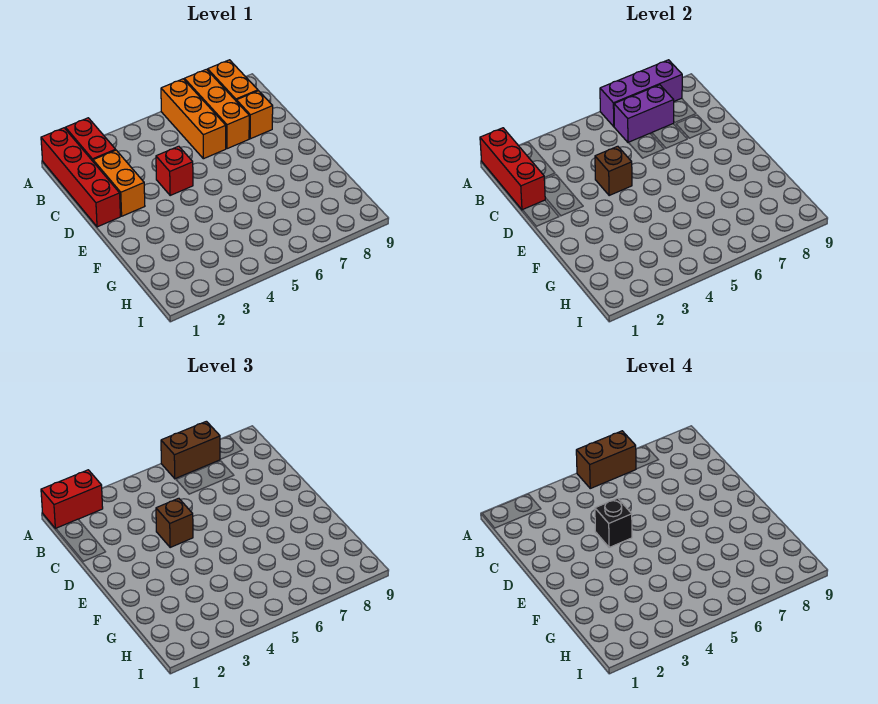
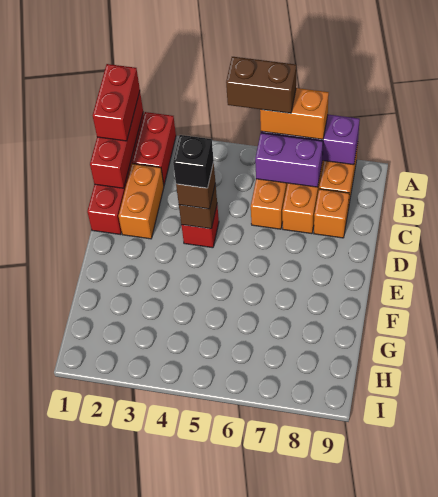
red brick A1:A2 level 3 -> red brick A1:B1 level 3
brown brick A6:A7 level 3 -> orange brick A6:A7 level 3

